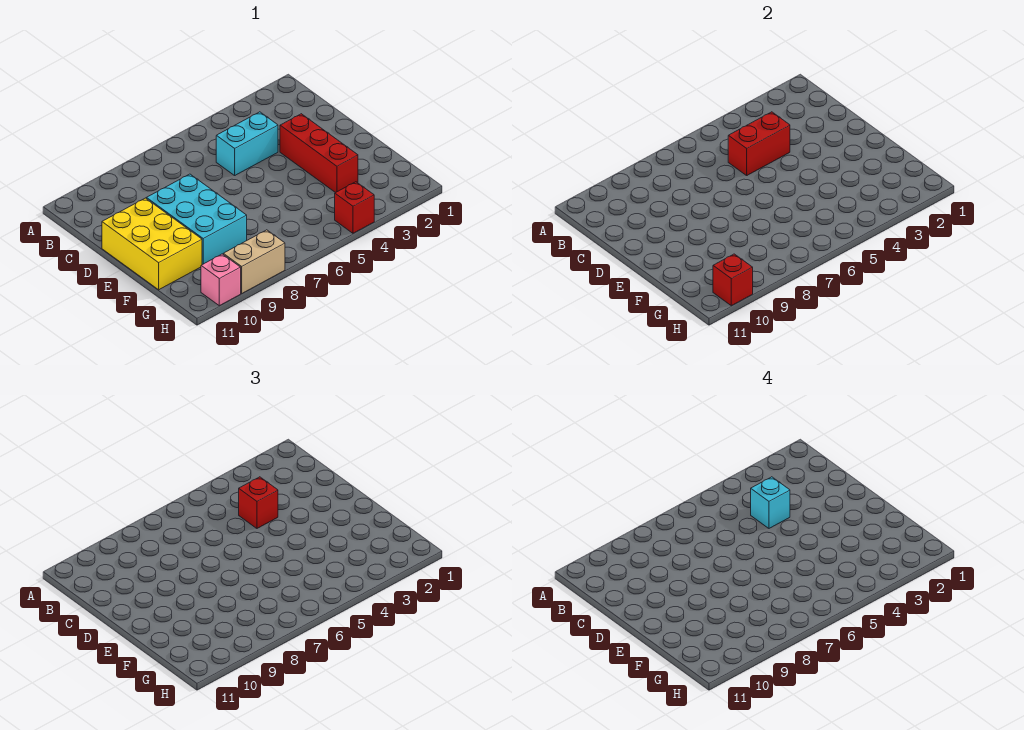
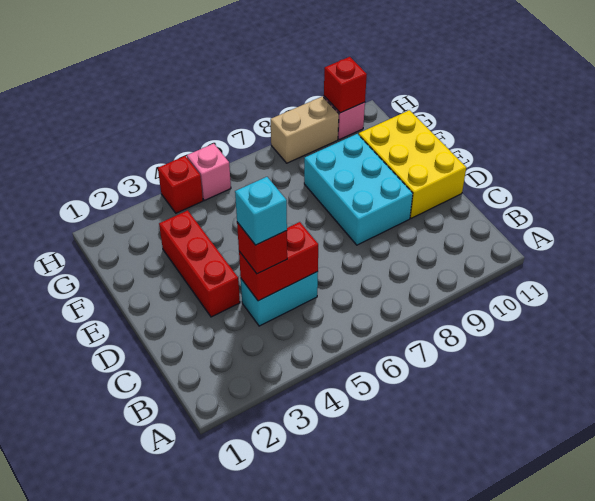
none -> pink brick H5 level 1

